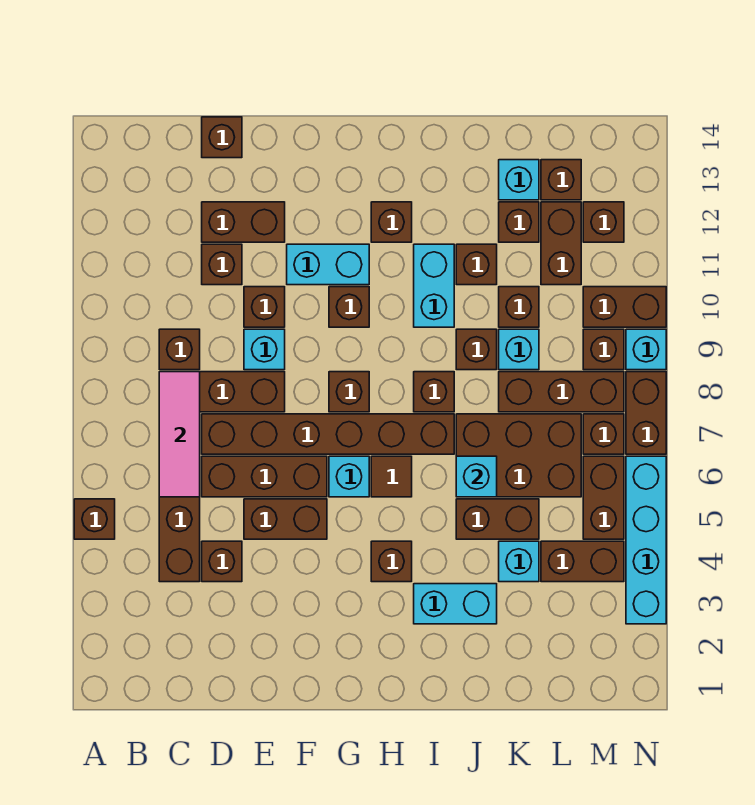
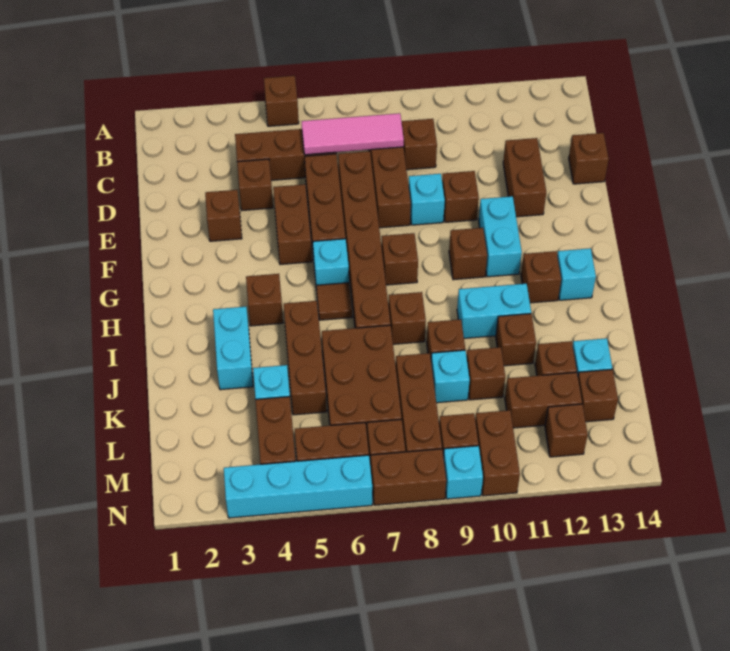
brown brick D11 level 1 -> brown brick E3 level 1
brown brick J5:K5 level 1 -> brown brick I5:K5 level 1
cyan brick J6 level 2 -> cyan brick H13 level 1

